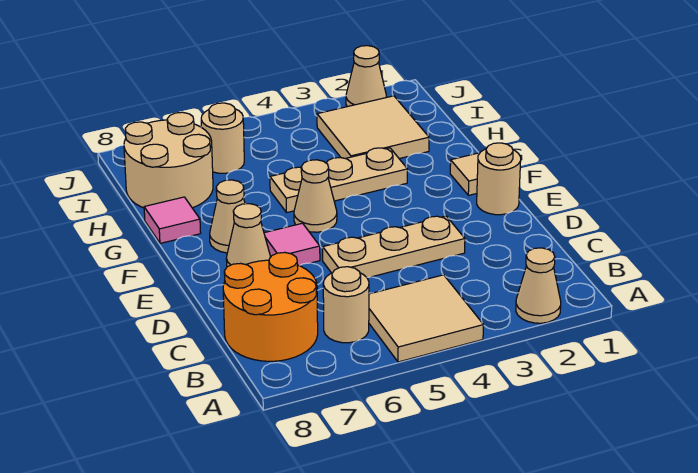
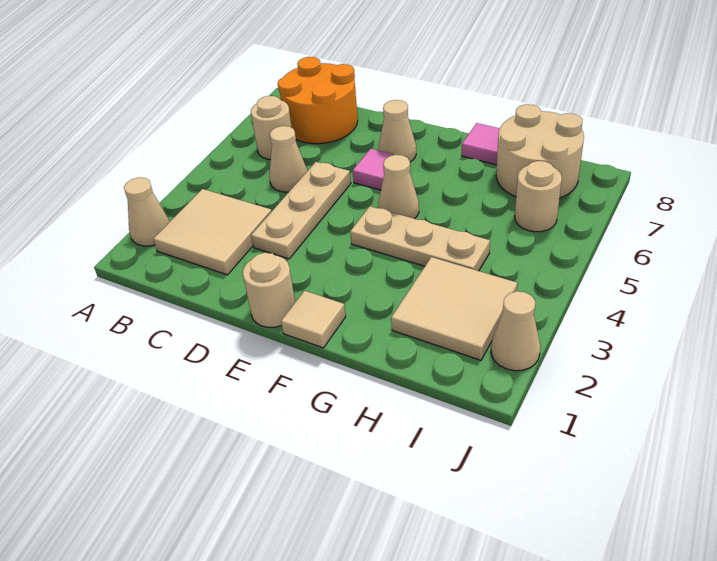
tan tile A4:B5 level 1 -> tan tile B2:C3 level 1
tan cone F7 level 1 -> tan cone C5 level 1
tan plate G3:G5 level 1 -> tan plate F4:H4 level 1

